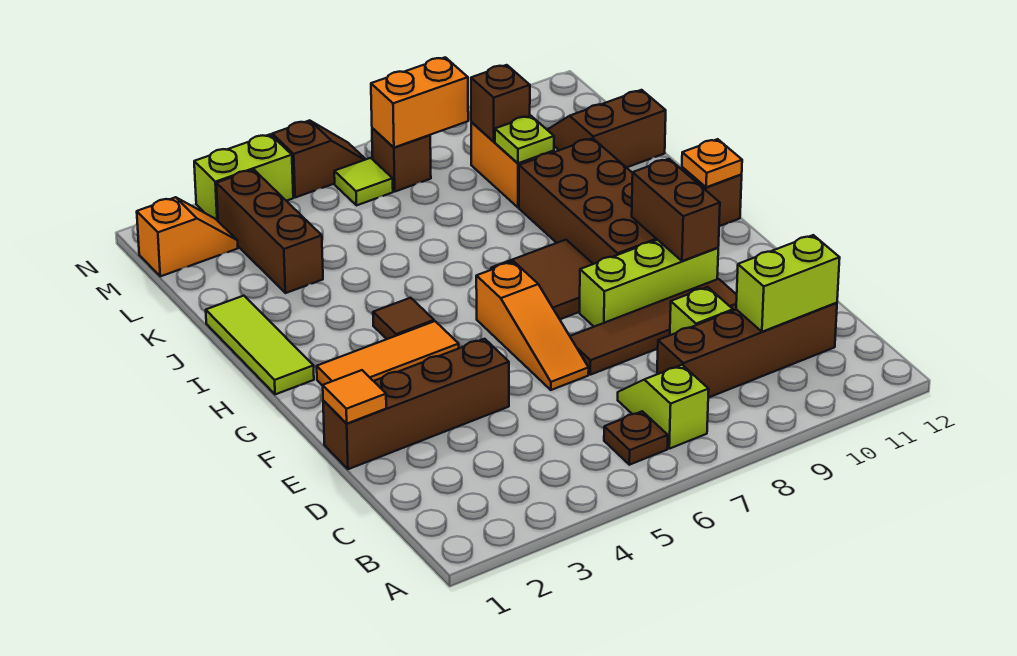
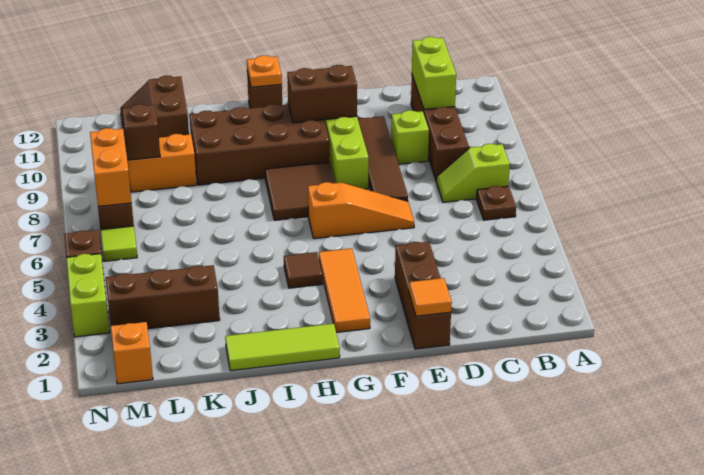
brown brick E1:E4 level 1 -> brown brick E1:E3 level 1
lime plate K9 level 2 -> none

